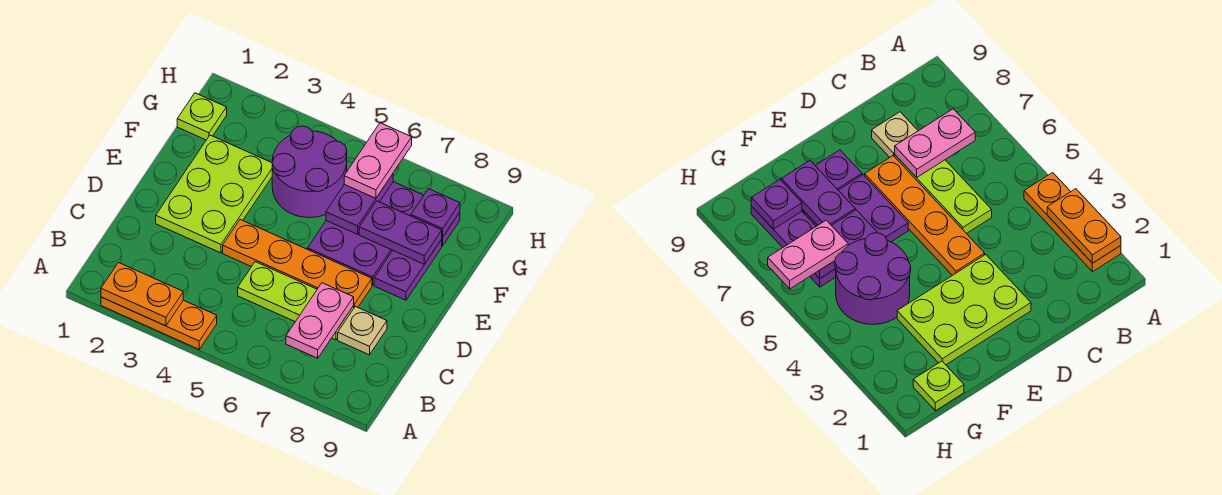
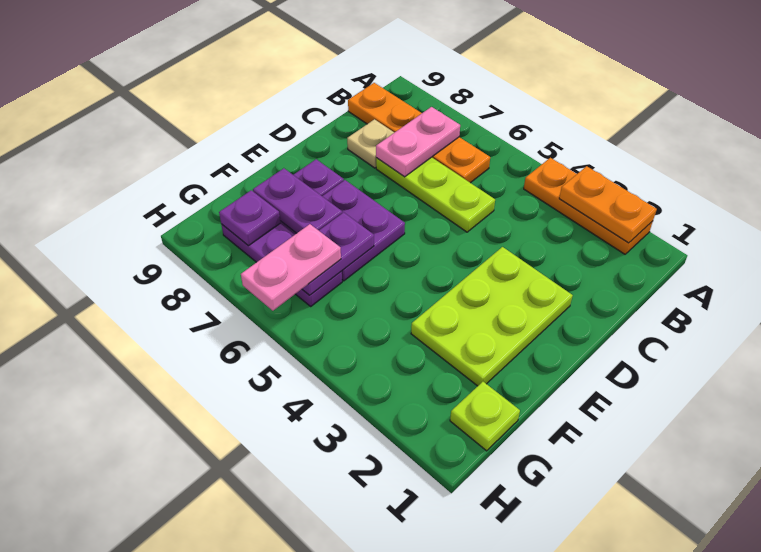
orange plate D4:D7 level 1 -> orange plate B6:B9 level 1
purple round brick F4:G5 level 1 -> none

